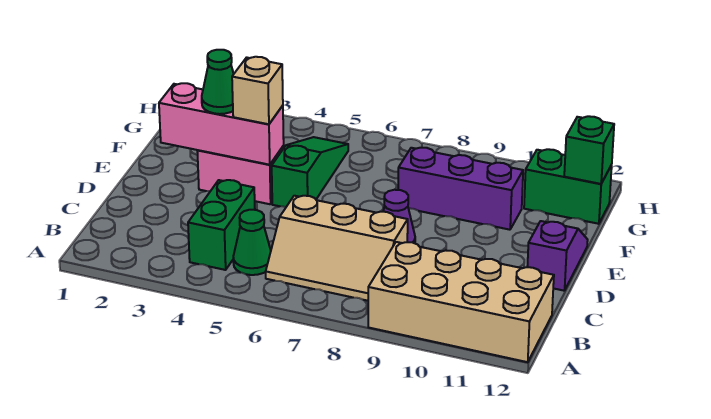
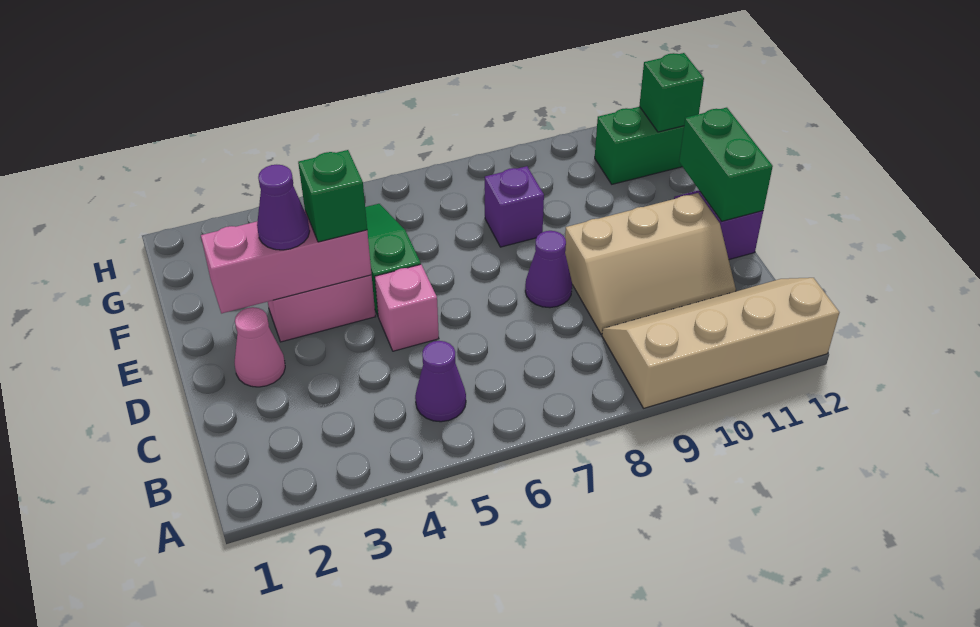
tan brick A9:B12 level 1 -> tan slope A9:B12 level 1 top A
green brick B4:C4 level 1 -> green brick D12:E12 level 2
green cone B5 level 1 -> purple cone B5 level 1
tan slope B6:C8 level 1 top C -> tan slope C9:D11 level 1 top D
none -> pink cone D2 level 1
none -> pink brick D5 level 1
green cone E3 level 3 -> purple cone E3 level 3
tan brick E4 level 3 -> green brick E4 level 3
purple brick F8:F10 level 1 -> purple brick F8 level 1

